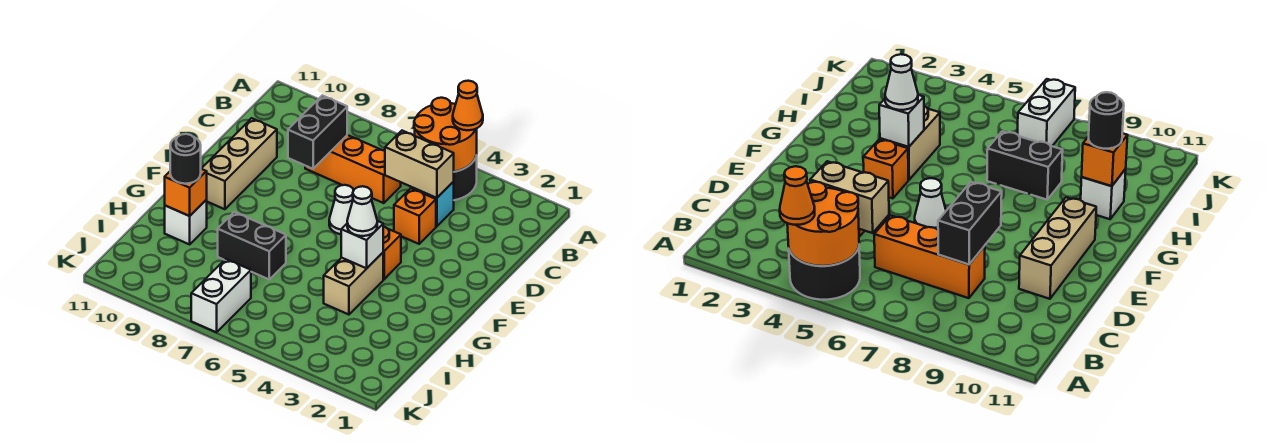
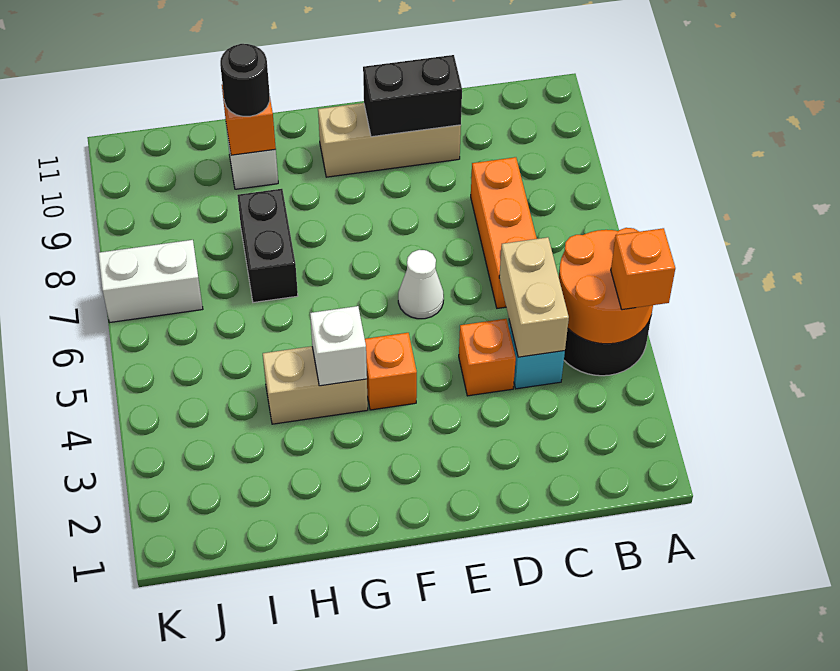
orange cone A4 level 3 -> orange brick A4 level 3
black brick C8:D8 level 2 -> black brick D10:E10 level 2
white cone G4 level 3 -> none

